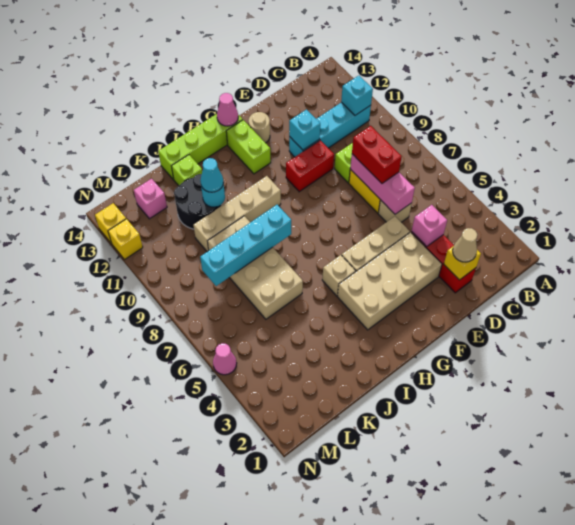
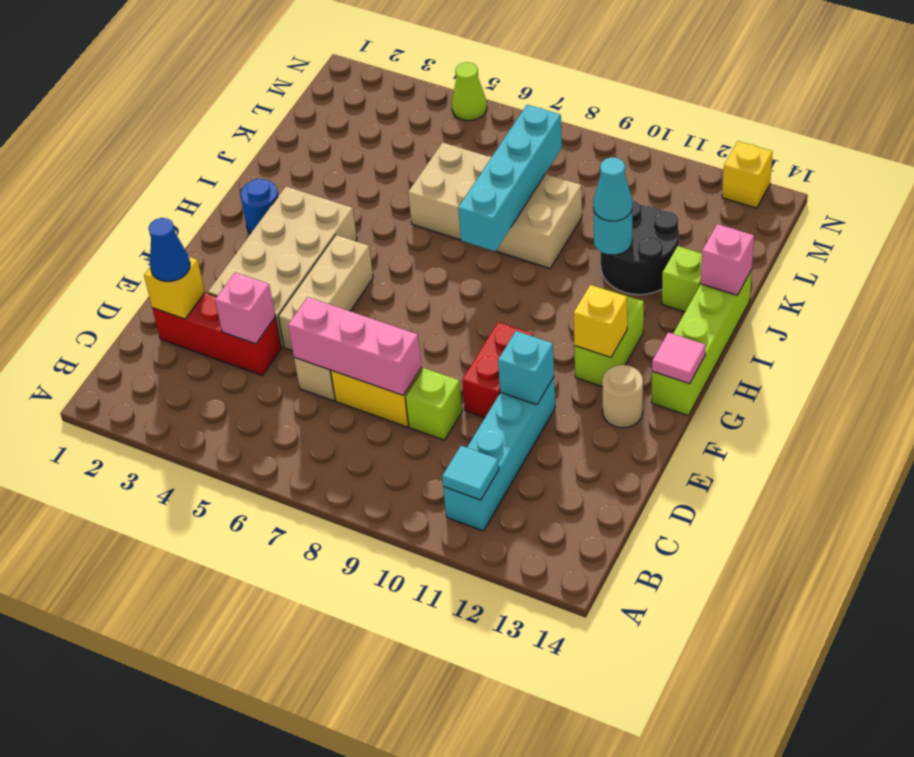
cyan brick B11 level 2 -> cyan tile B11 level 2
tan cone D2 level 3 -> blue cone D2 level 3
red brick D7:D8 level 3 -> none
lime brick G12:G13 level 1 -> lime brick G12:H12 level 1
pink cone G14 level 2 -> pink tile G14 level 2
none -> blue round brick H2 level 1
tan brick H5 level 1 -> none
tan brick H10:K10 level 1 -> none
pink brick L13 level 1 -> pink brick J14 level 2
pink cone N5 level 1 -> lime cone N5 level 1
yellow brick N12 level 1 -> yellow brick G12 level 2

